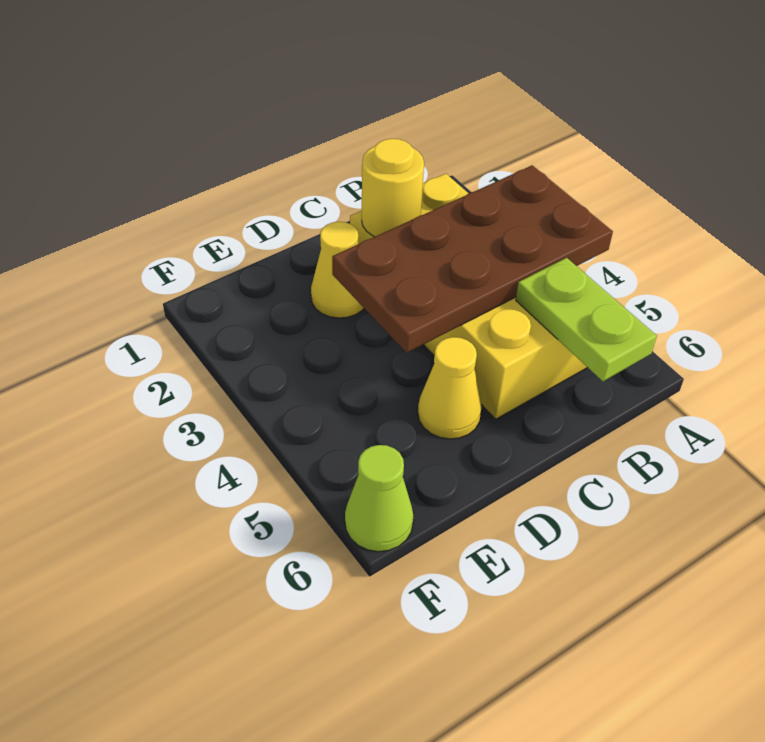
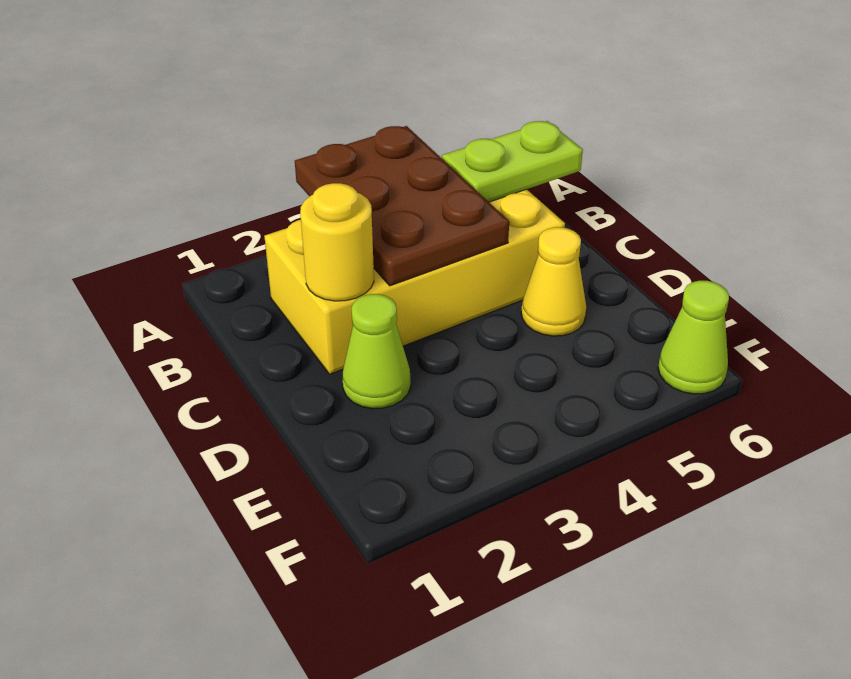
brown plate A3:D4 level 2 -> brown plate A3:C4 level 2
yellow cone D2 level 1 -> lime cone D2 level 1

